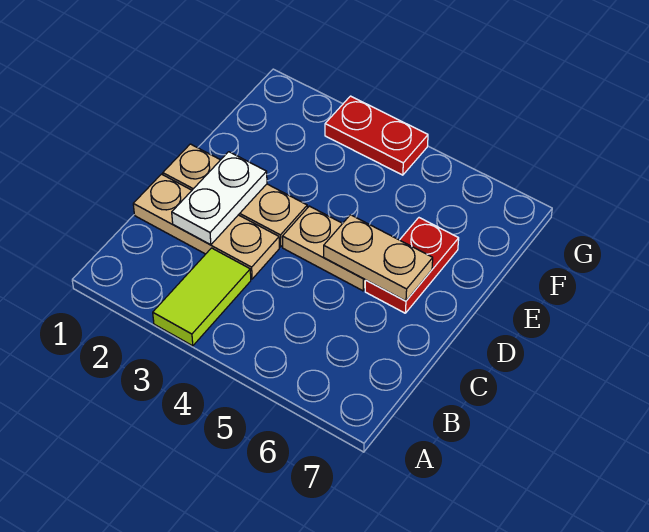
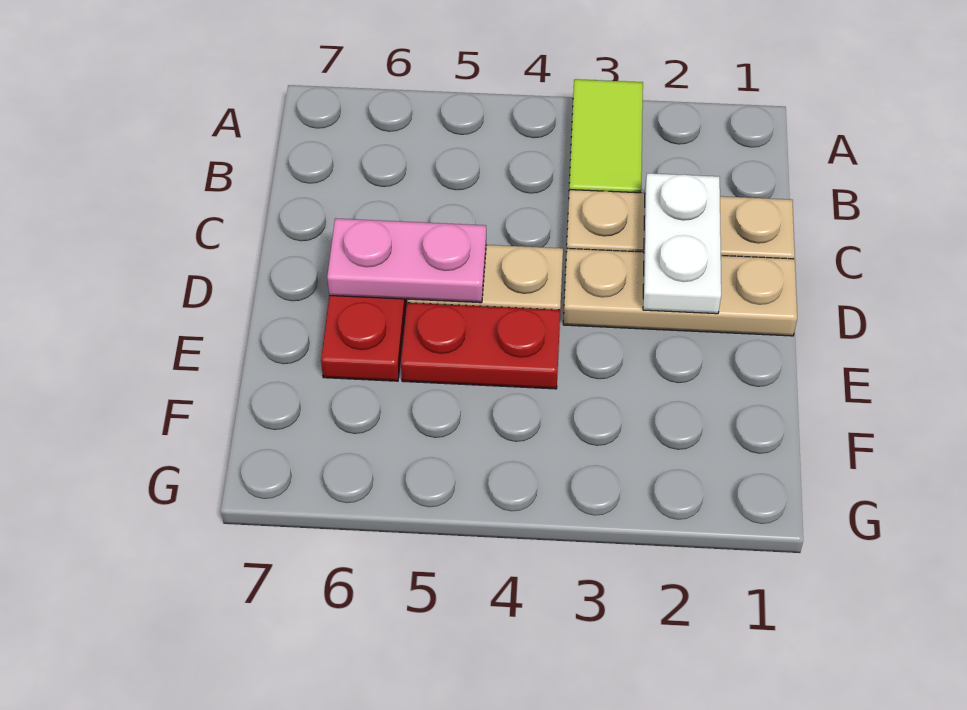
tan plate D5:D6 level 2 -> pink plate D5:D6 level 2
red plate G3:G4 level 1 -> red plate E4:E5 level 1

